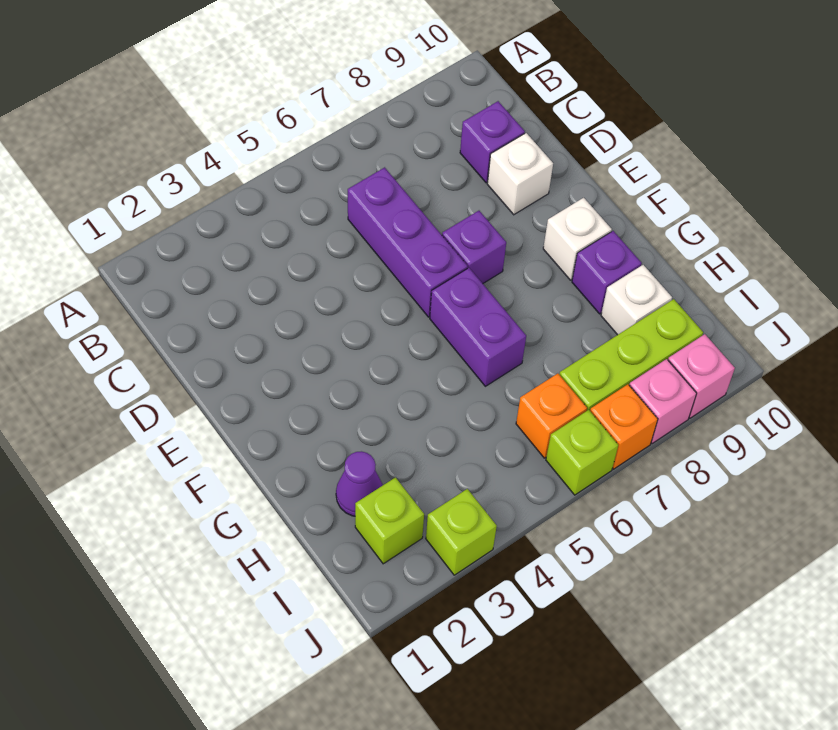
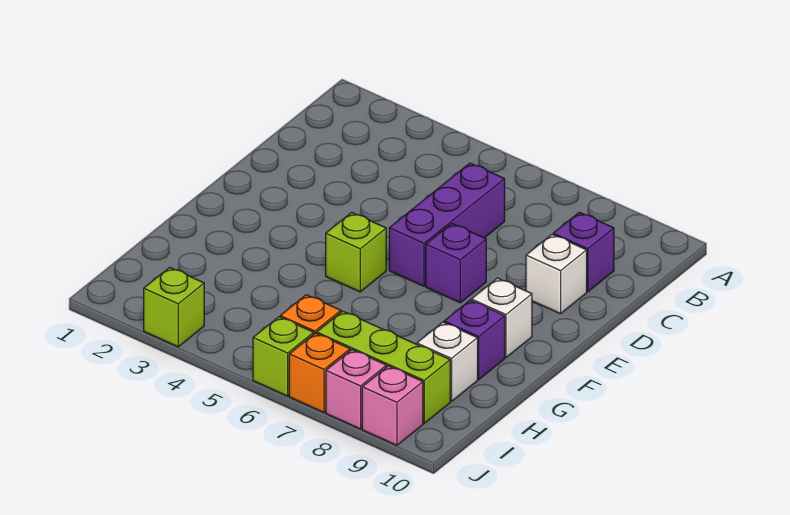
purple brick F6:G6 level 1 -> none
purple cone H2 level 1 -> none
lime brick I2 level 1 -> lime brick F5 level 1

